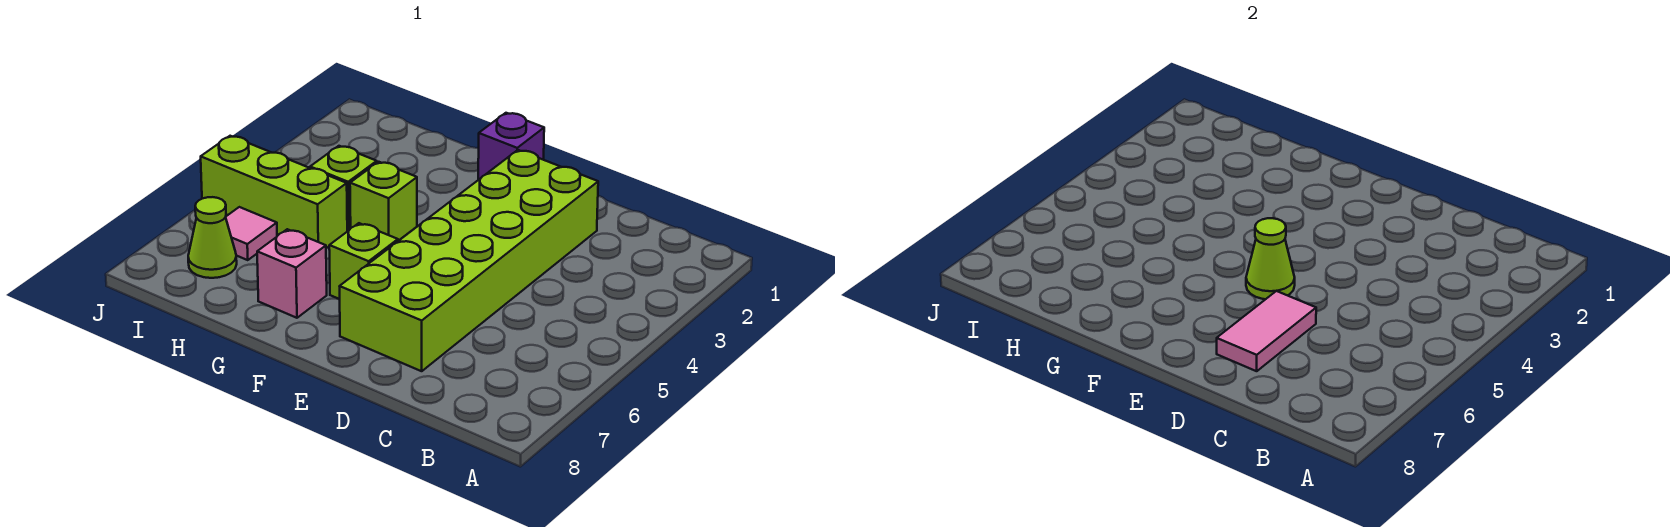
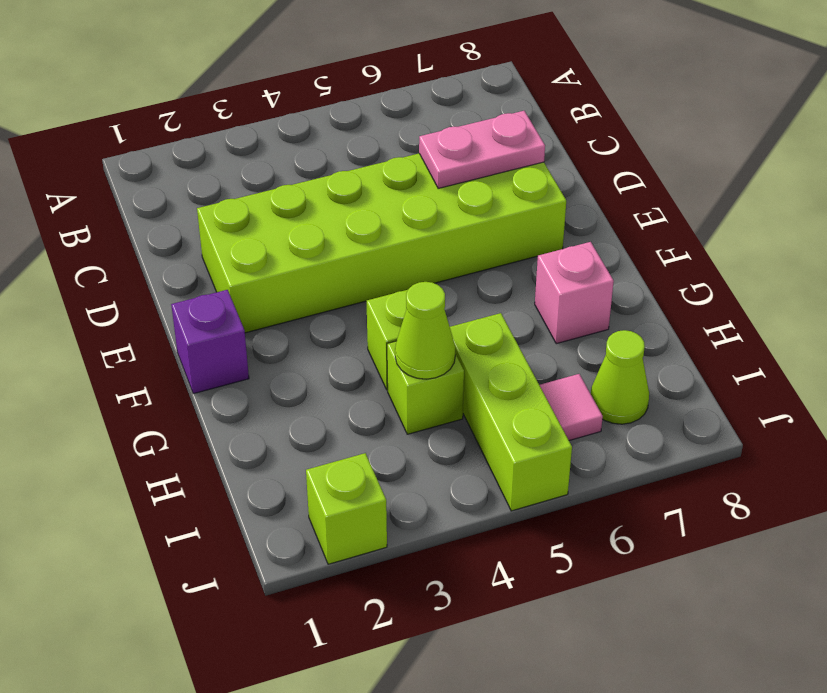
pink tile D6:D7 level 2 -> pink plate D6:D7 level 2
lime cone E5 level 2 -> lime cone H4 level 2
lime brick F6 level 1 -> lime brick J2 level 1

